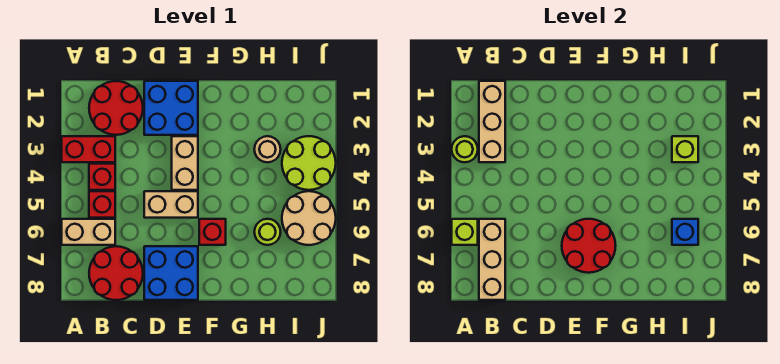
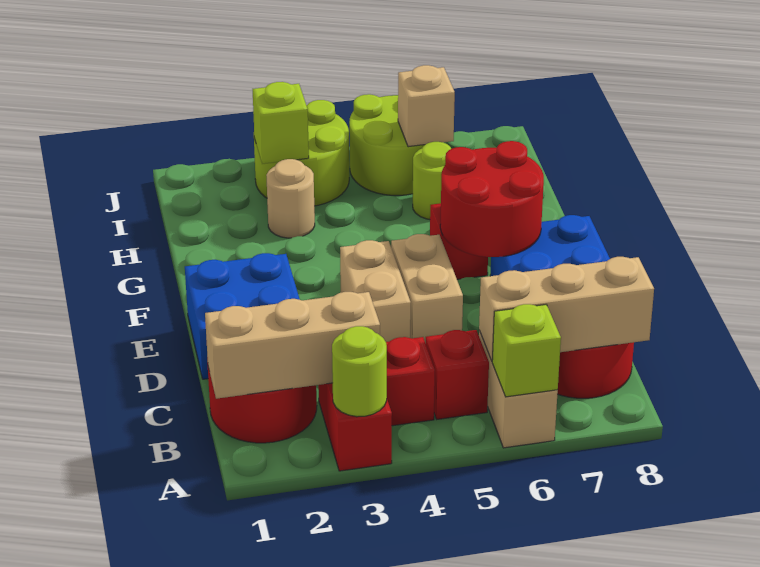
tan brick E3:E4 level 1 -> tan brick D4:E4 level 1
tan round brick I5:J6 level 1 -> lime round brick I5:J6 level 1
blue brick I6 level 2 -> tan brick I6 level 2

